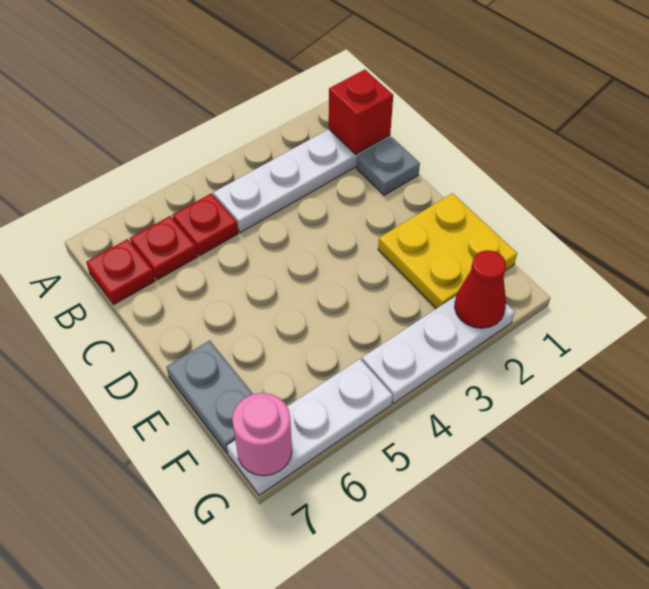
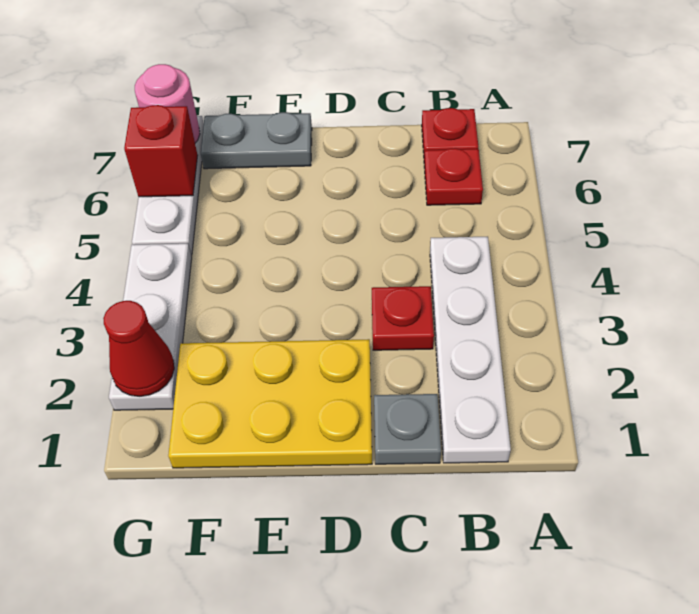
red brick B1 level 2 -> red brick G6 level 2
red plate B5 level 1 -> red plate C3 level 1
yellow plate E1:F2 level 1 -> yellow plate D1:F2 level 1

